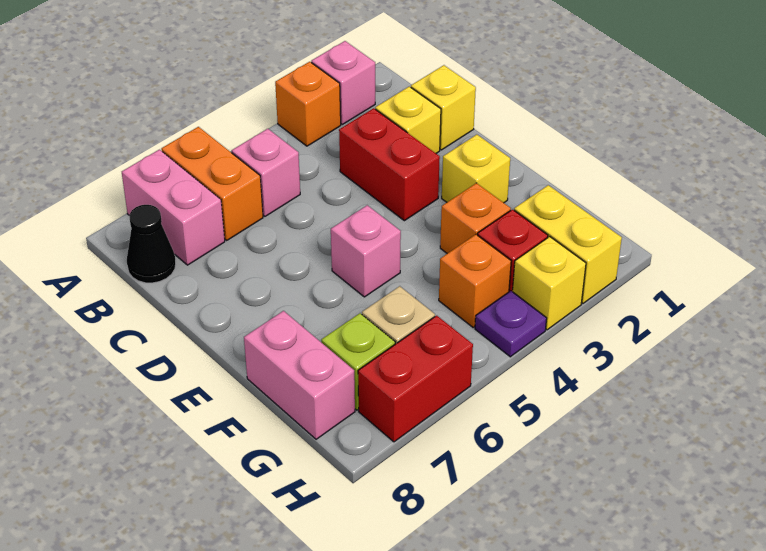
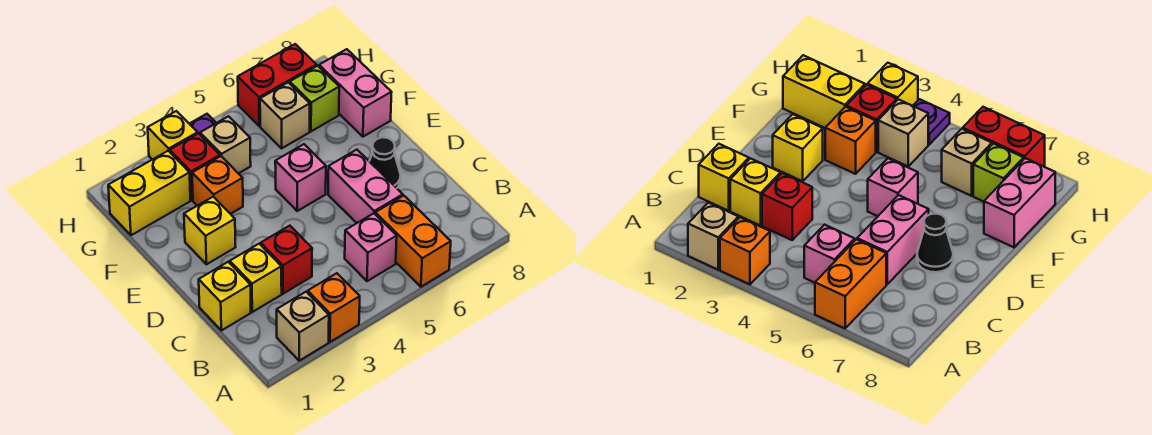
pink brick A2 level 1 -> tan brick A2 level 1
pink brick A7:B7 level 1 -> pink brick C6:D6 level 1
black cone B8 level 1 -> black cone D7 level 1
red brick C3:D3 level 1 -> red brick C3 level 1
yellow brick G2:H2 level 1 -> yellow brick G1:G2 level 1
orange brick G4 level 1 -> tan brick G4 level 1

